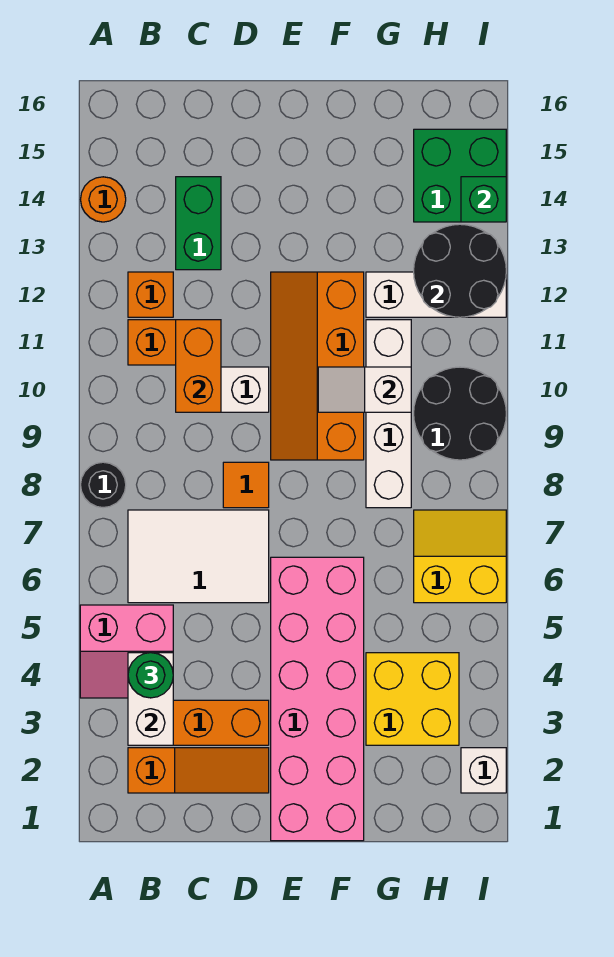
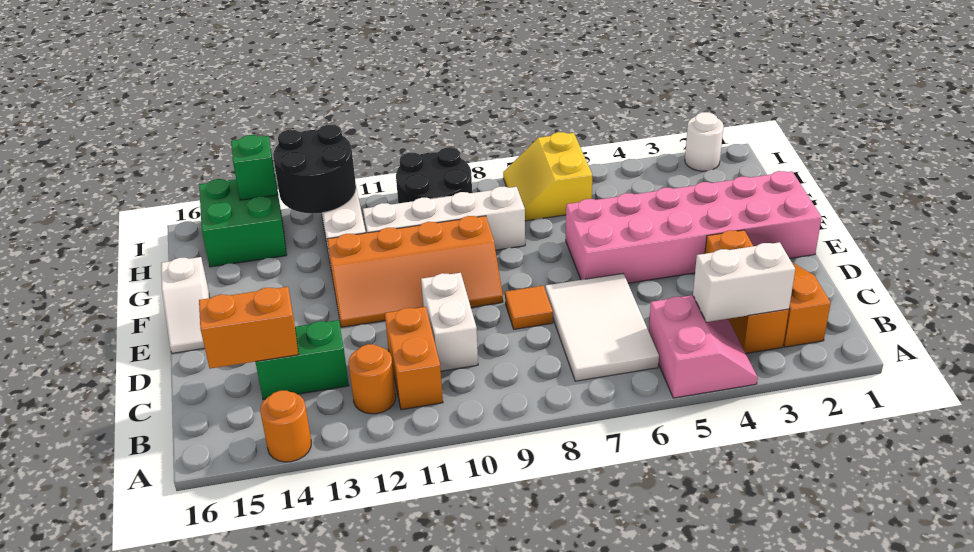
black round brick A8 level 1 -> none
green round brick B4 level 3 -> none
orange brick B12 level 1 -> orange round brick B12 level 1
orange brick C10:C11 level 2 -> orange brick C14:C15 level 2
white slope F10:G10 level 2 top G -> white slope E16:F16 level 1 top F
yellow brick G3:H4 level 1 -> none
white brick I2 level 1 -> white round brick I2 level 1

